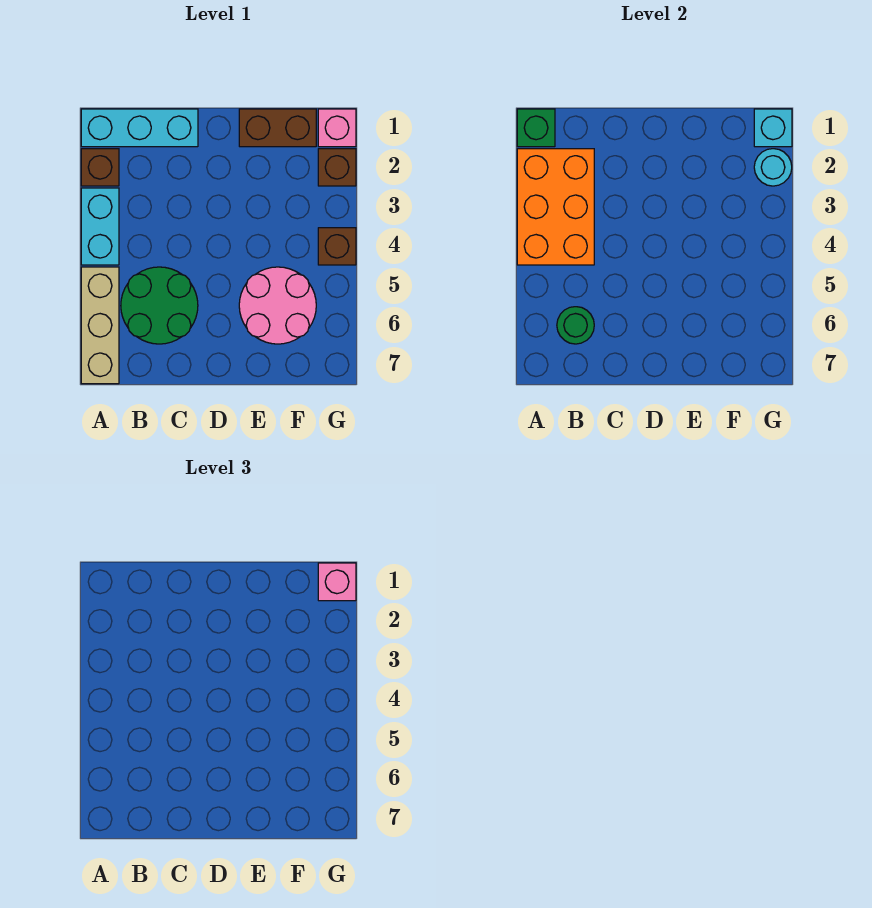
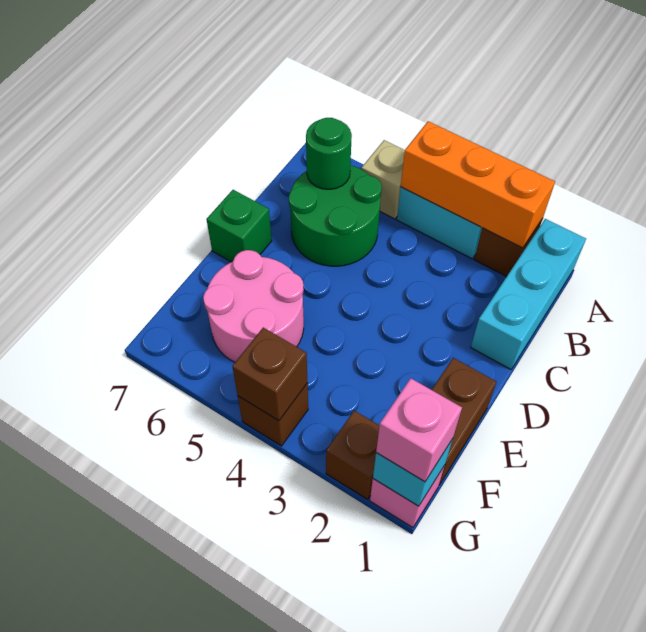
green brick A1 level 2 -> green brick D7 level 1
orange brick A2:B4 level 2 -> orange brick A2:A4 level 2
tan brick A5:A7 level 1 -> tan brick A5 level 1
cyan round brick G2 level 2 -> none
none -> brown brick G4 level 2

